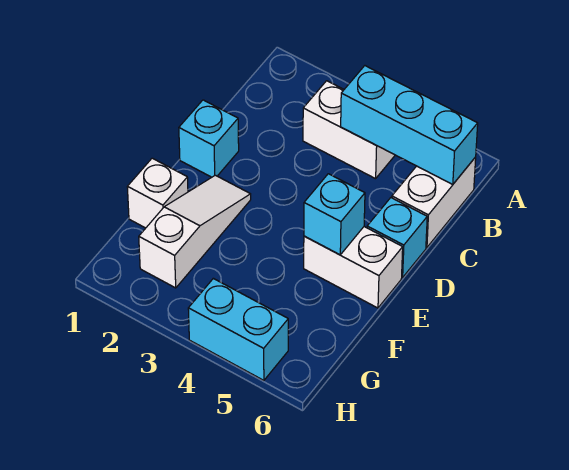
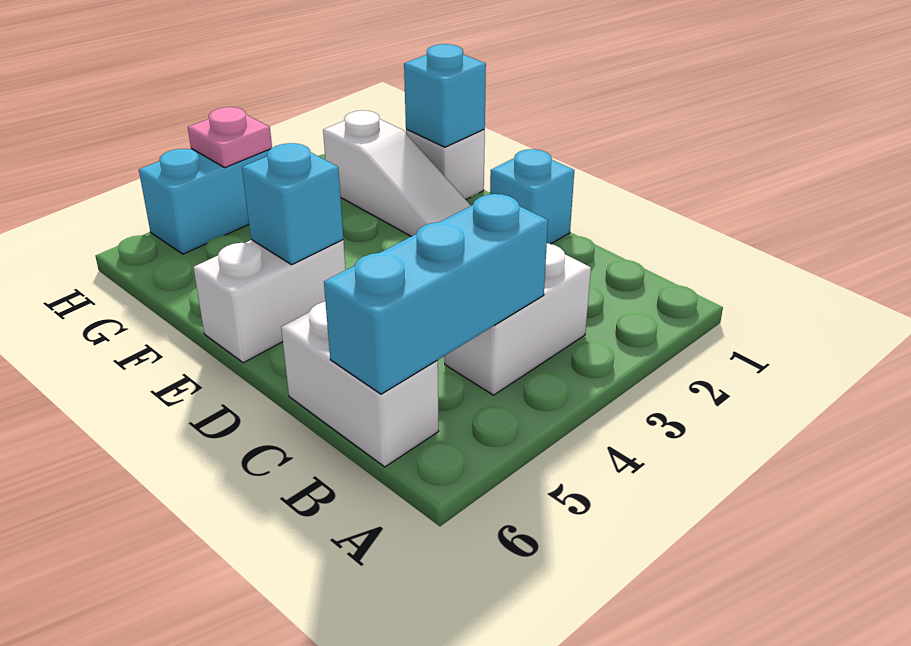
cyan brick D6 level 1 -> cyan brick F1 level 2
none -> pink plate H4 level 2

